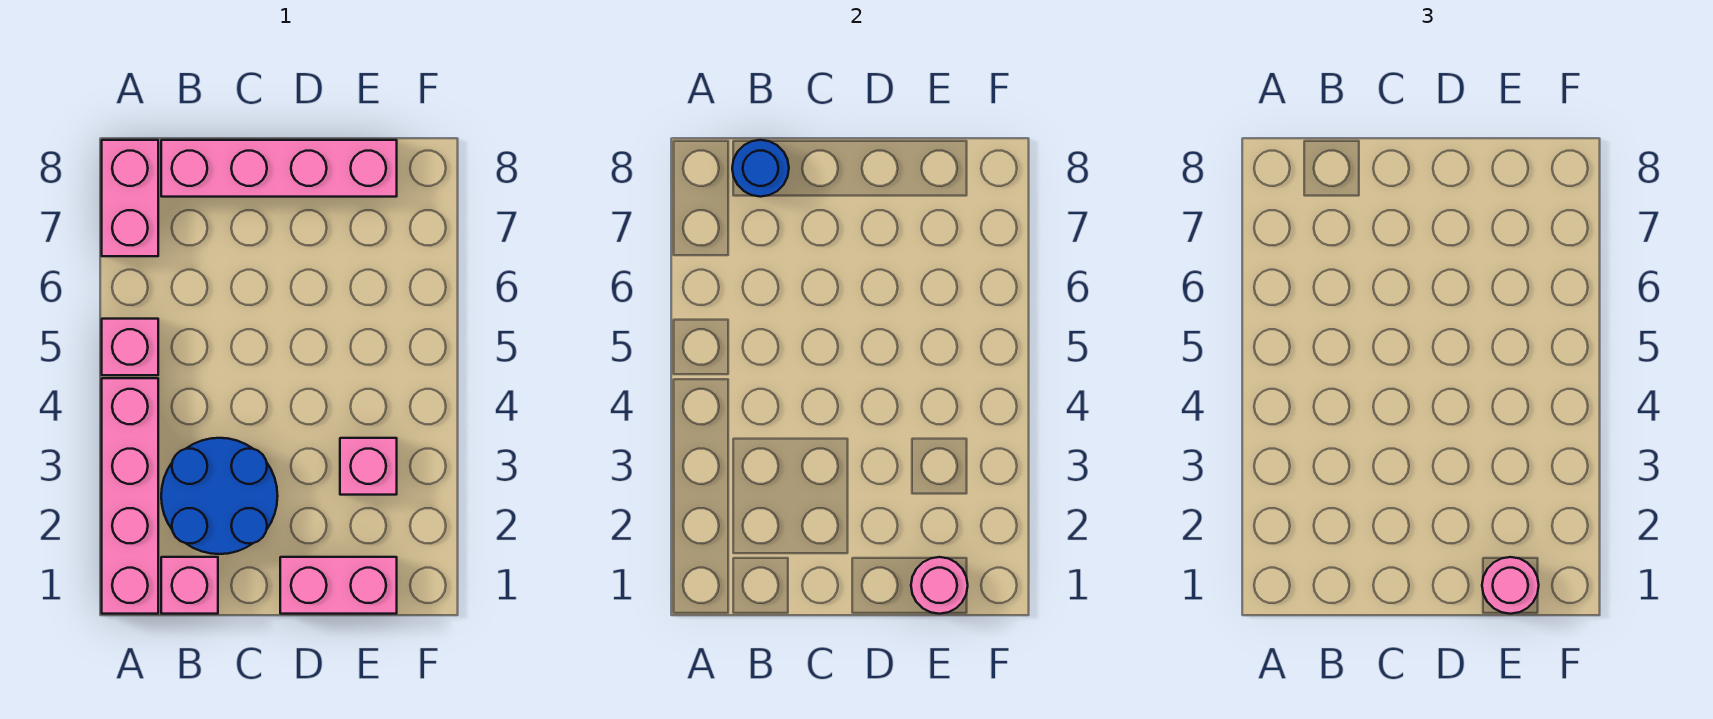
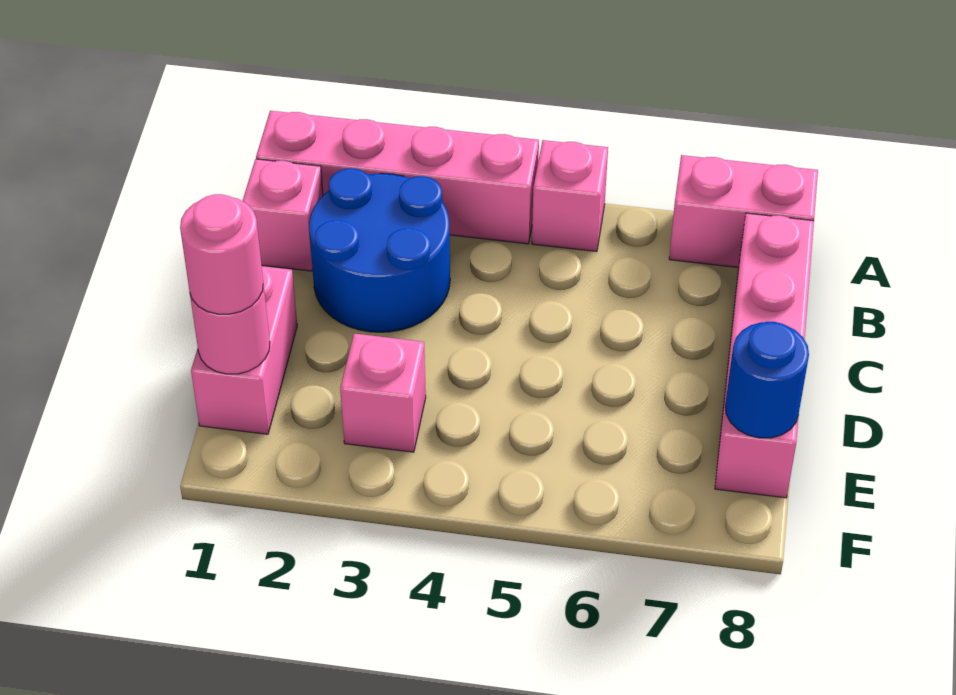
blue round brick B8 level 2 -> blue round brick E8 level 2

